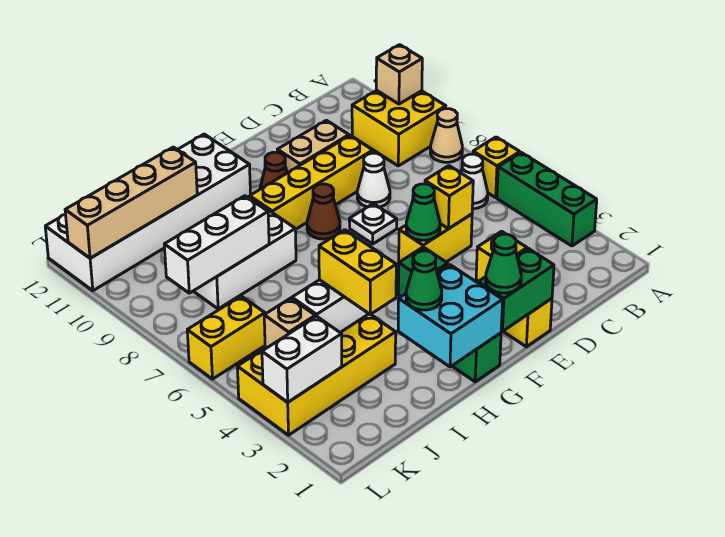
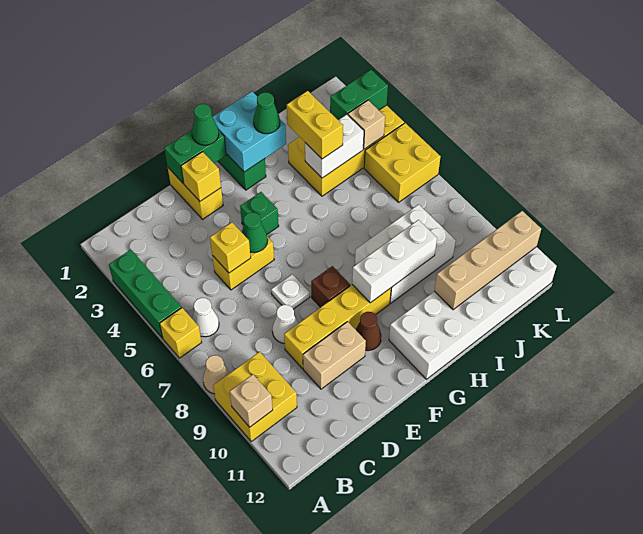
brown cone F8 level 1 -> brown brick F8 level 1
white brick I8:K8 level 2 -> white brick G9:I9 level 2
white brick K3:L3 level 2 -> green brick K3:L3 level 2
yellow brick K6:L6 level 1 -> yellow brick K5:L6 level 1

